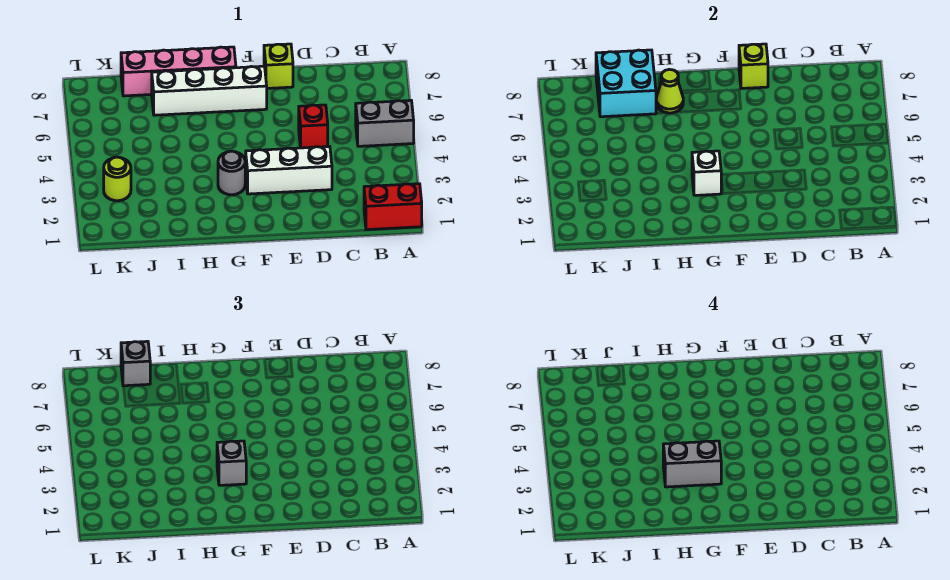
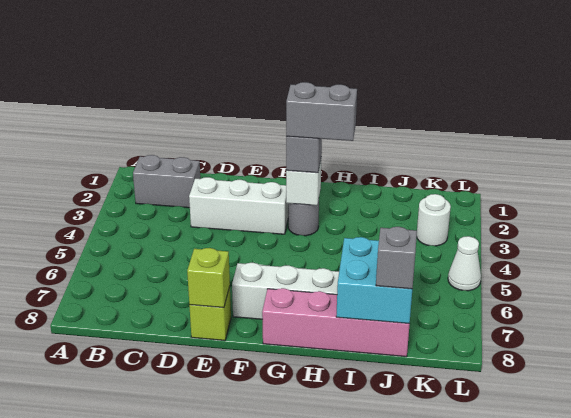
red brick A1:B1 level 1 -> none
grey brick A5:B5 level 1 -> grey brick B2:C2 level 1
red brick D5 level 1 -> none
lime cone H7 level 2 -> none
lime round brick K3 level 1 -> white round brick K3 level 1
none -> white cone L5 level 1

